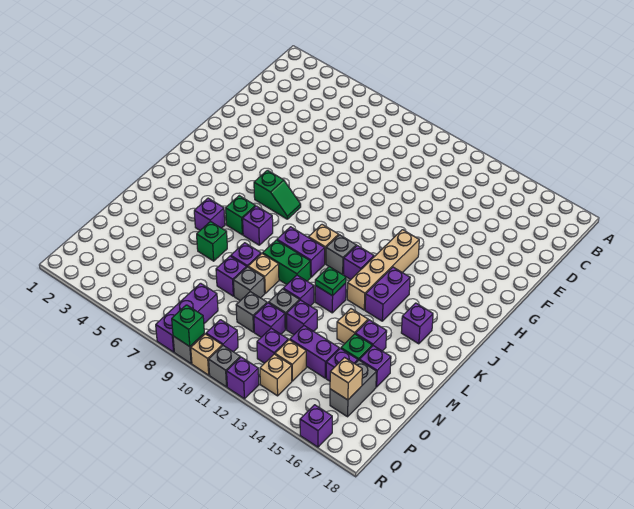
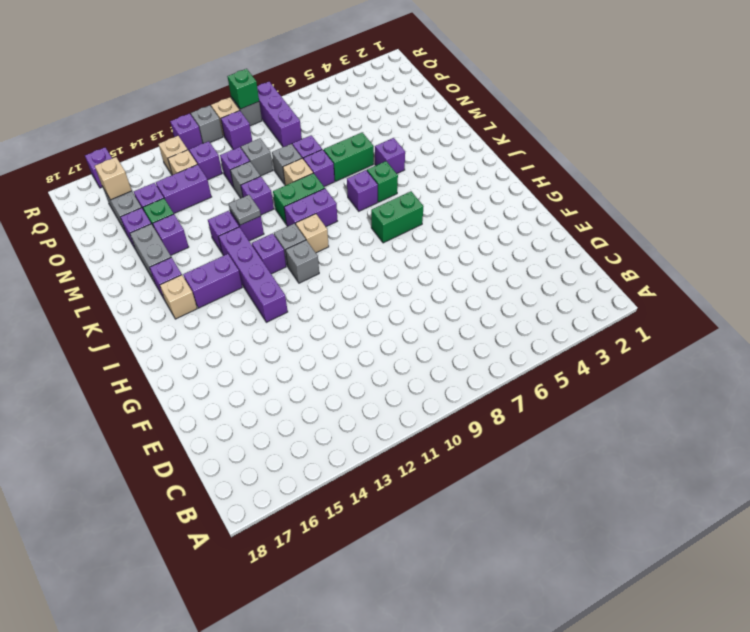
tan brick H13:K13 level 1 -> purple brick H13:K13 level 1
green slope I6:I7 level 1 top 6 -> green brick I6:I7 level 1
none -> grey brick I11 level 1
purple brick J14:K14 level 1 -> purple brick J14:J15 level 1
green plate L12 level 2 -> grey plate L12 level 2
none -> grey brick L16:M16 level 1
green brick M6 level 1 -> green brick M6:M7 level 1
tan brick M14 level 1 -> tan brick J16 level 1
purple brick N12 level 1 -> purple brick L13 level 1

